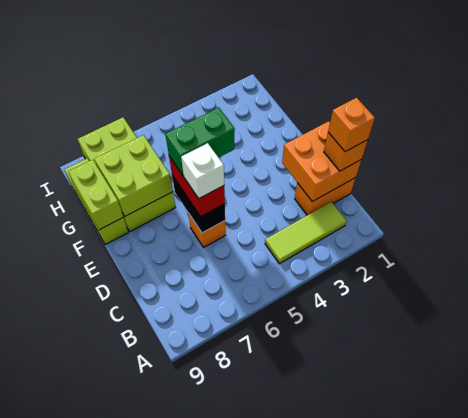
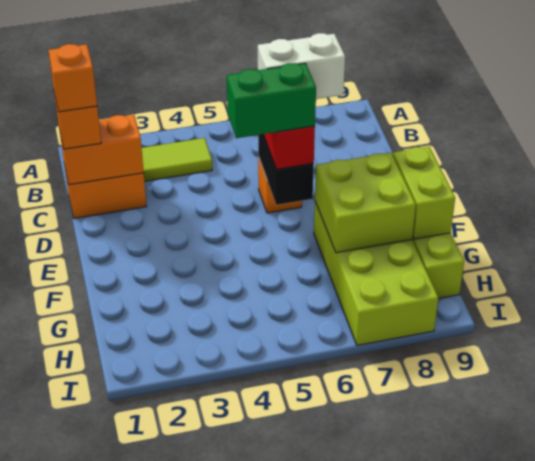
orange brick C1:D2 level 2 -> orange brick C1:C2 level 2
white brick D6 level 4 -> white brick D6:D7 level 4

